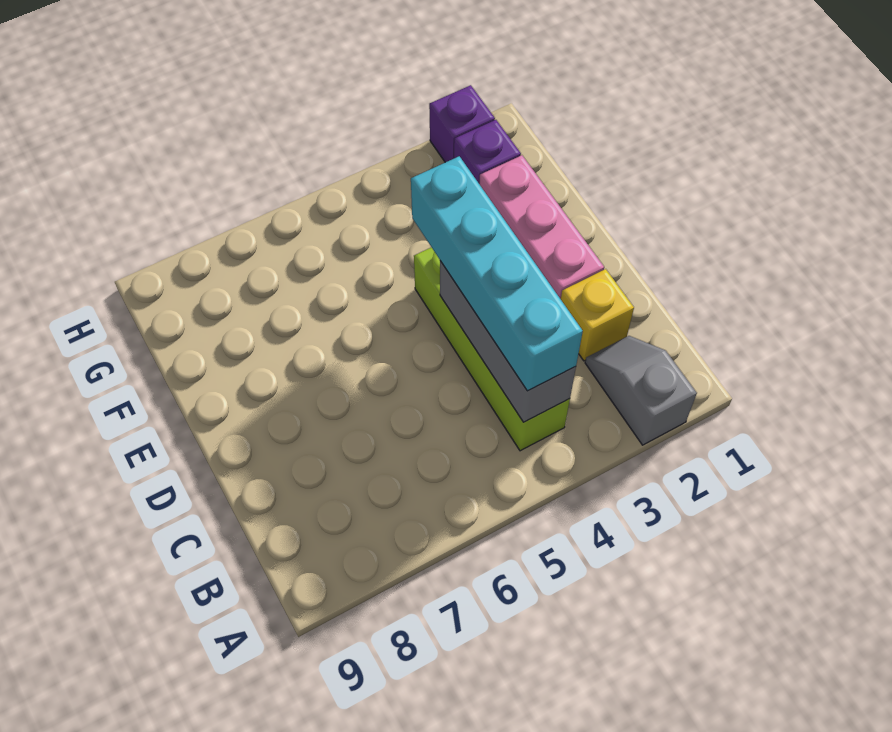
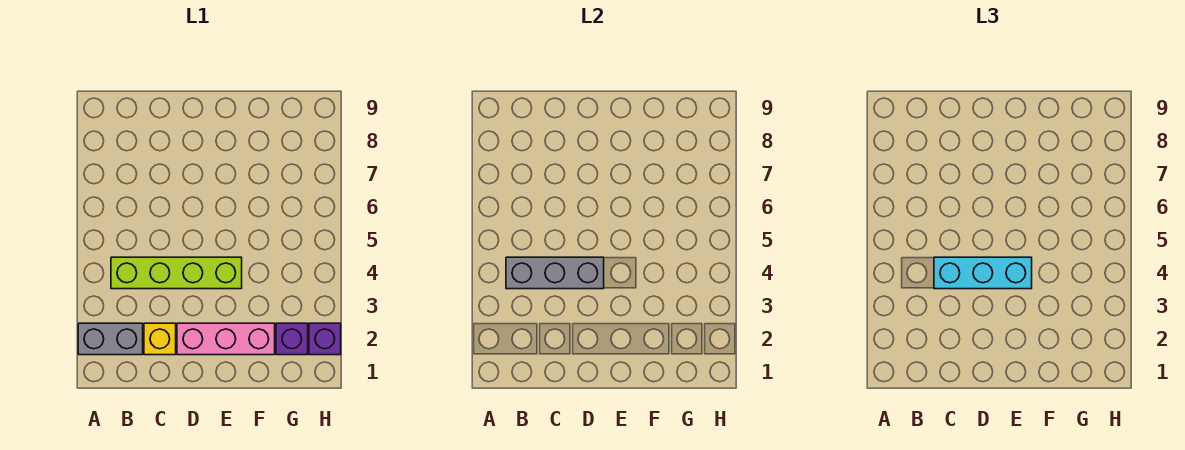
grey slope A2:B2 level 1 top A -> grey brick A2:B2 level 1
cyan brick B4:E4 level 3 -> cyan brick C4:E4 level 3

